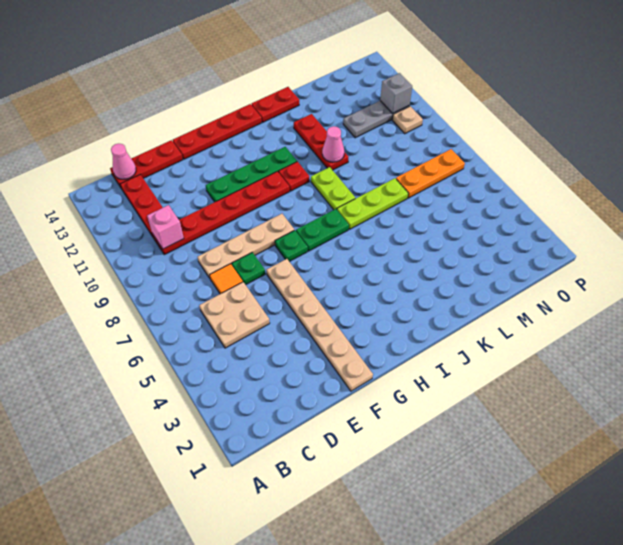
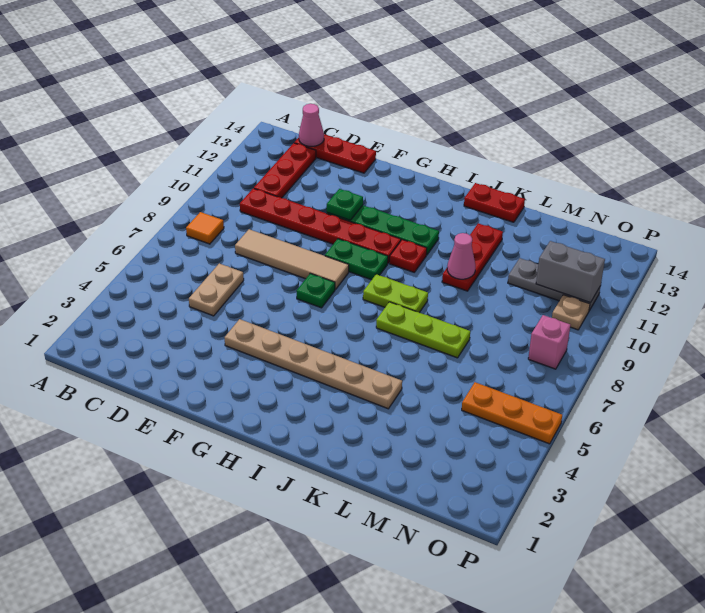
tan plate C5:D6 level 1 -> tan plate D5:D6 level 1
pink brick C10 level 2 -> pink brick O8 level 1
orange tile D7 level 1 -> orange tile B8 level 1
tan plate D8:G8 level 1 -> tan tile D8:G8 level 1
green plate E7 level 1 -> green plate F11 level 2
tan plate F1:F6 level 1 -> tan plate F4:K4 level 1
red plate F14:I14 level 1 -> none
green plate H7:I7 level 1 -> green plate G9:H9 level 1
lime plate J8:J9 level 1 -> lime plate I8:J8 level 1
orange plate M7:O7 level 1 -> orange plate N5:P5 level 1
grey brick O11 level 2 -> grey brick N11:O11 level 2

